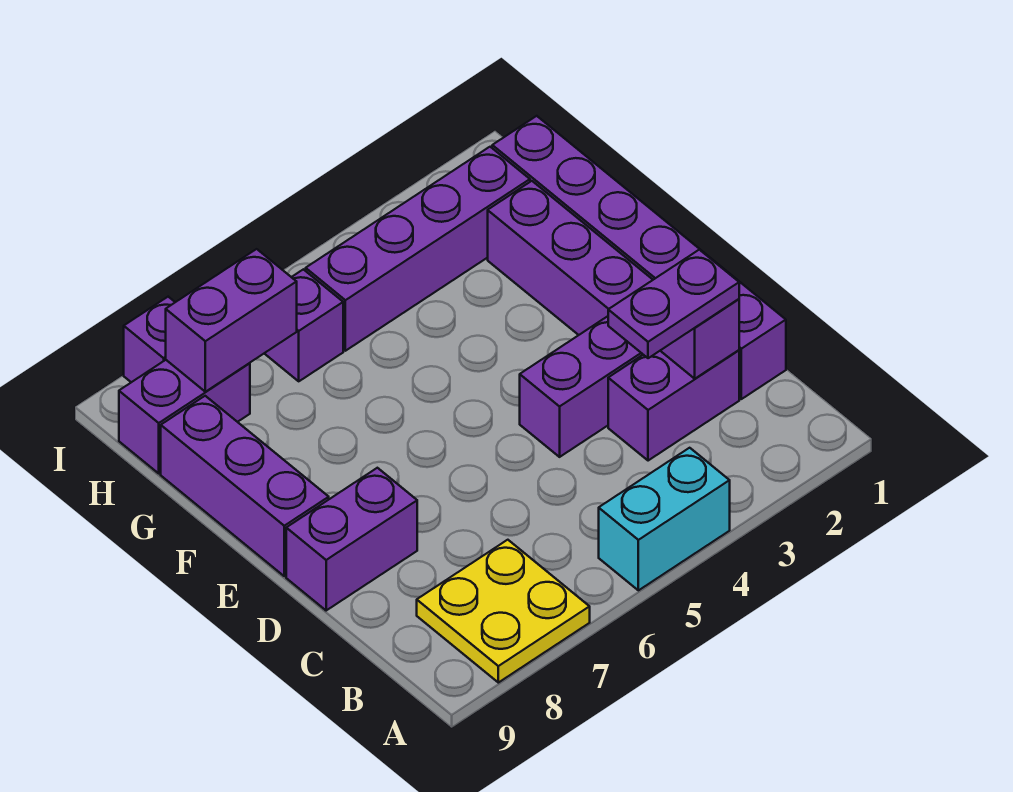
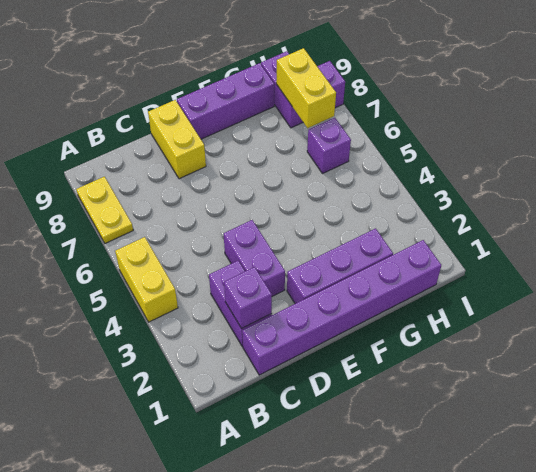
cyan brick A4:A5 level 1 -> yellow brick A4:A5 level 1
yellow plate A7:B8 level 1 -> yellow plate A7:A8 level 1
purple plate C2:C3 level 3 -> none
purple brick D8:D9 level 1 -> yellow brick D8:D9 level 1
purple brick H2:H5 level 1 -> none
purple brick H7:H8 level 2 -> yellow brick H7:H8 level 2

